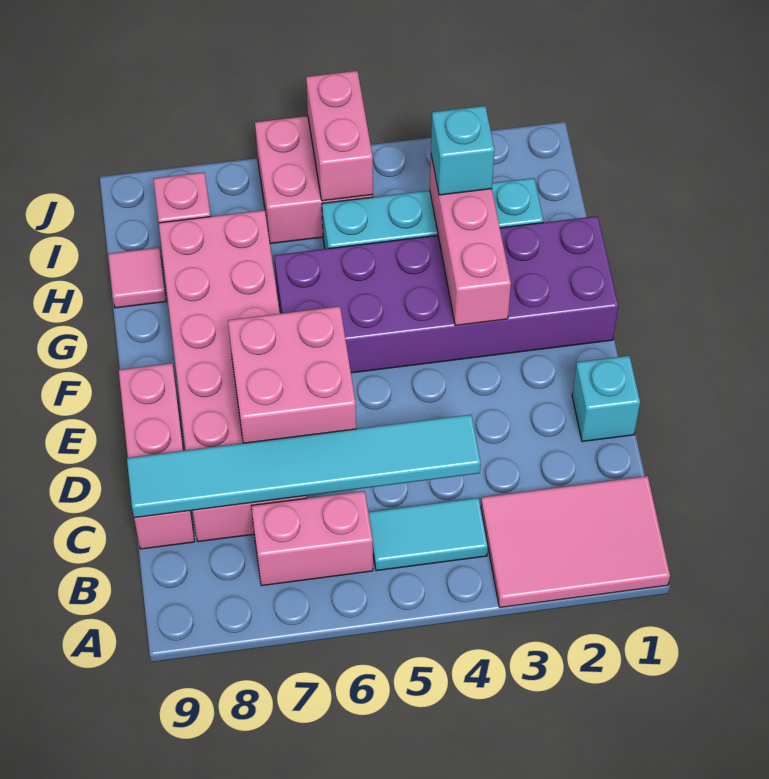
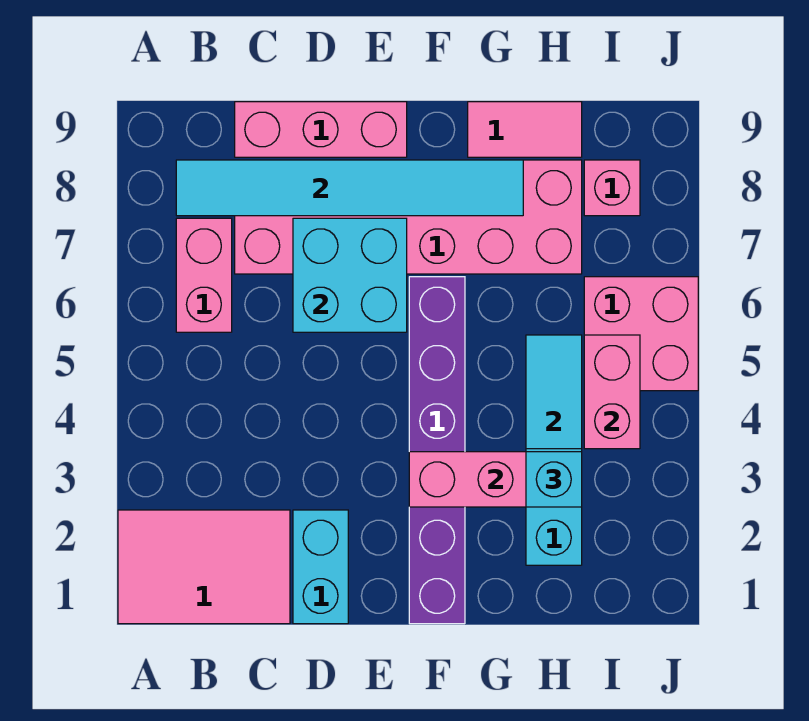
pink tile A1:B3 level 1 -> pink tile A1:C2 level 1
cyan tile B4:B5 level 1 -> cyan tile H4:H5 level 2
cyan tile C4:C9 level 2 -> cyan tile B8:G8 level 2
cyan brick D1 level 1 -> cyan brick D1:D2 level 1
pink brick D6:E7 level 2 -> cyan brick D6:E7 level 2
purple brick F1:G6 level 1 -> purple brick F1:F6 level 1
pink tile H9 level 1 -> pink tile G9:H9 level 1
pink brick I5:J5 level 2 -> pink brick I4:I5 level 2

